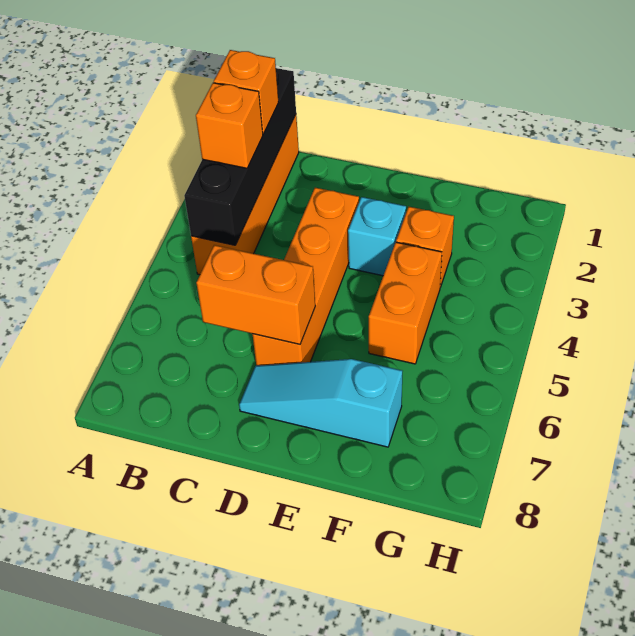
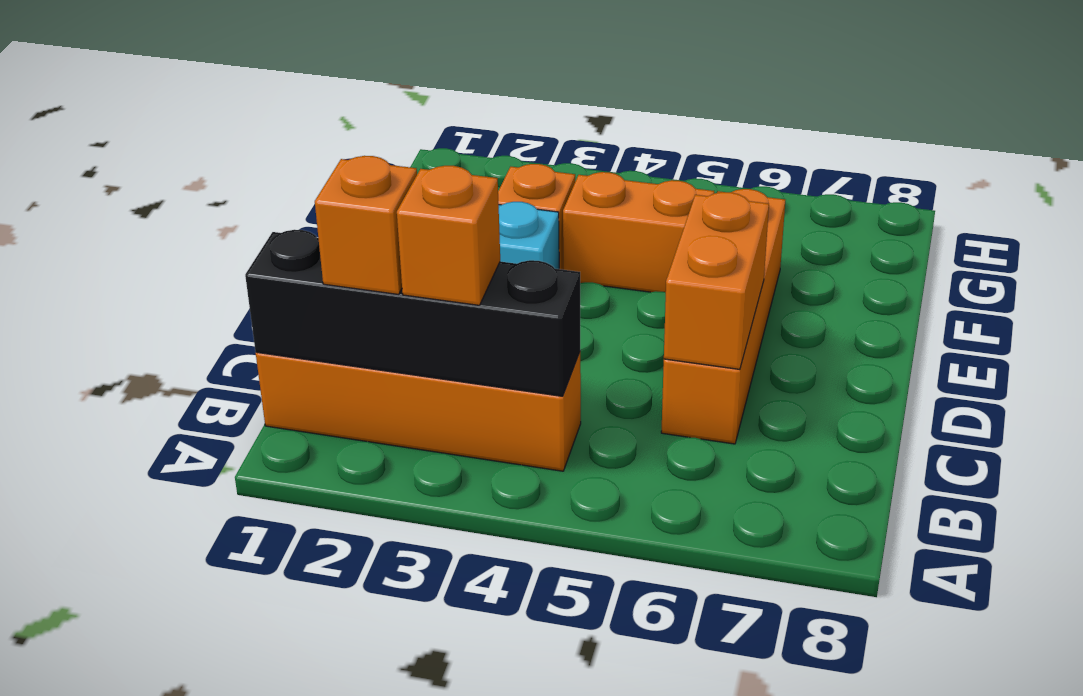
orange brick D3:D6 level 1 -> orange brick C6:F6 level 1
cyan slope D7:F7 level 1 top F -> none

